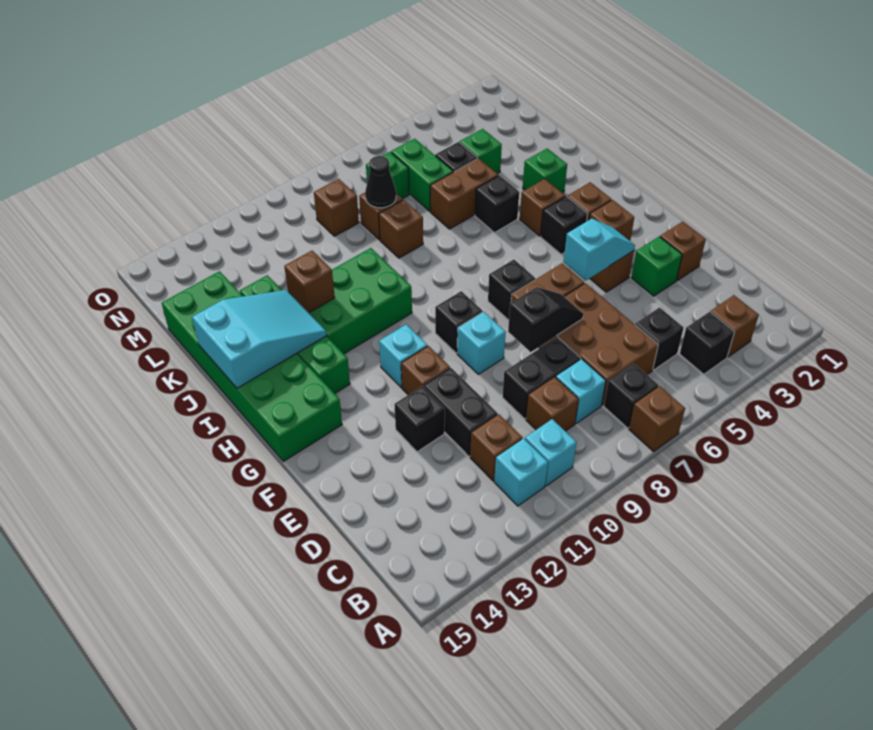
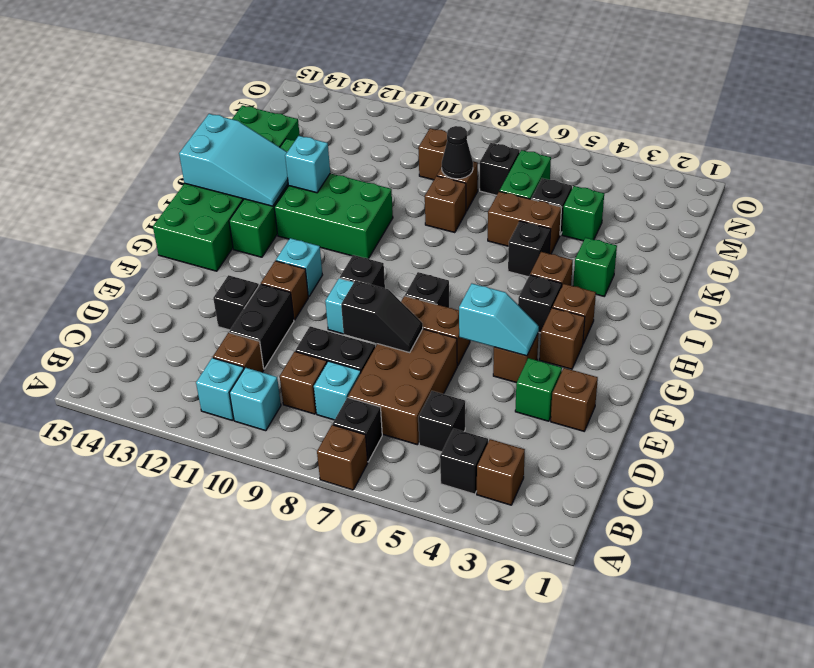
brown brick J12 level 2 -> cyan brick J12 level 2
green brick M7 level 1 -> black brick M7 level 1

